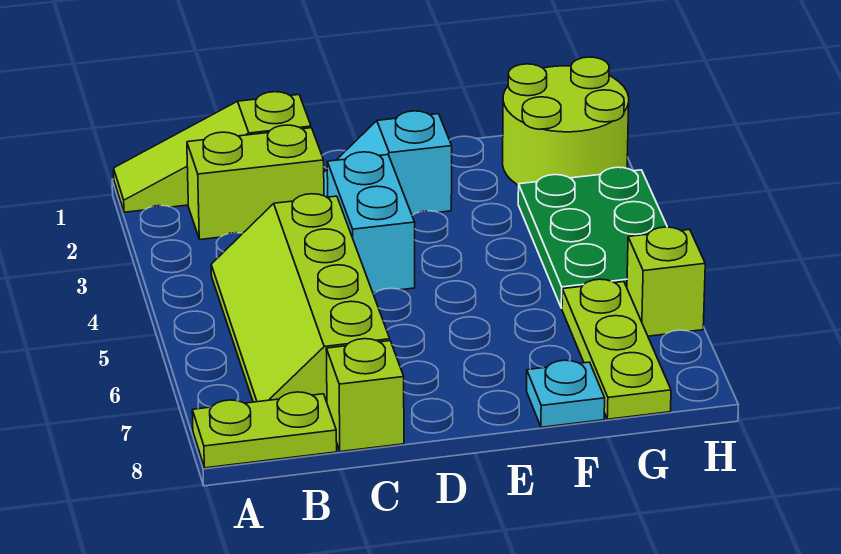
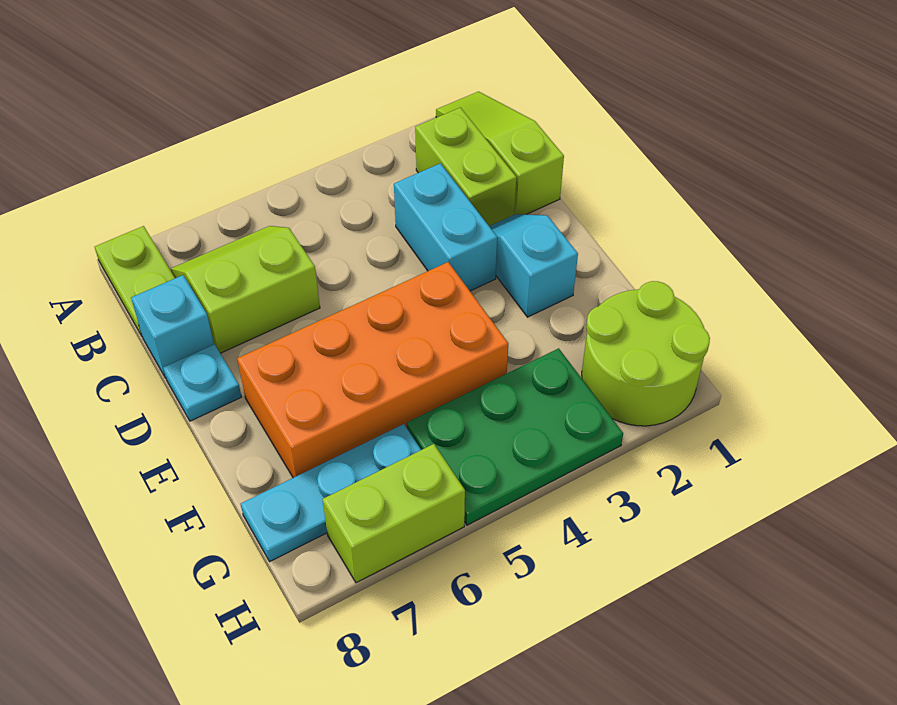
lime slope B4:C7 level 1 top C -> lime slope B6:C7 level 1 top C
lime brick C8 level 1 -> cyan brick C8 level 1
cyan brick D3:D4 level 1 -> cyan brick C3:D3 level 1
none -> orange brick E4:F7 level 1
cyan plate F8 level 1 -> cyan plate D8 level 1
lime plate G6:G8 level 1 -> cyan plate G6:G8 level 1
lime brick H6 level 1 -> lime brick H6:H7 level 1

